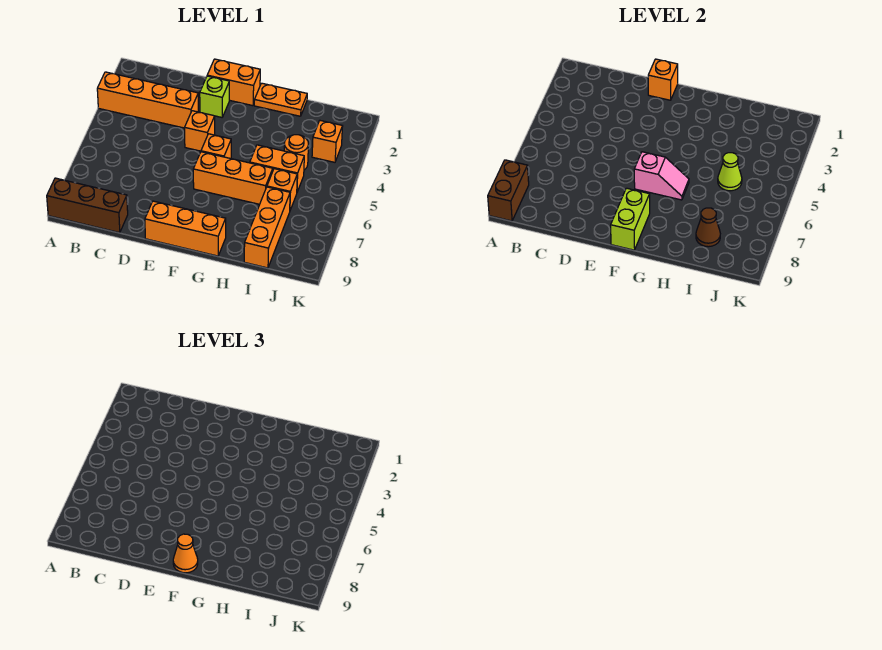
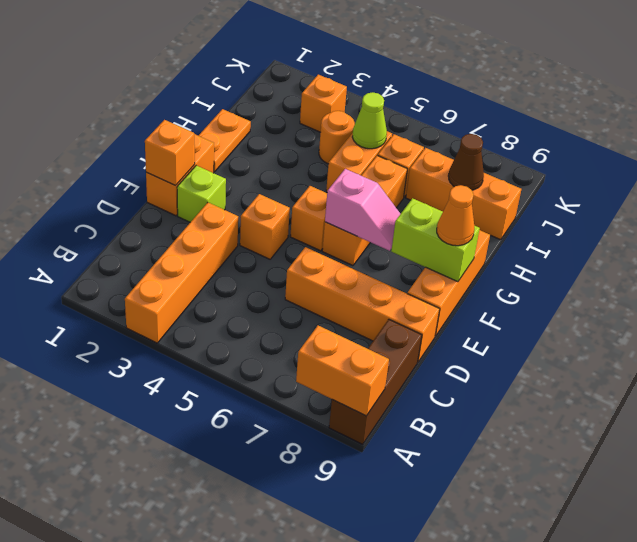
brown brick A8:A9 level 2 -> orange brick A8:A9 level 2
none -> orange brick D6:D9 level 1
pink slope F6:G6 level 2 top F -> pink slope F6:F7 level 2 top 6

